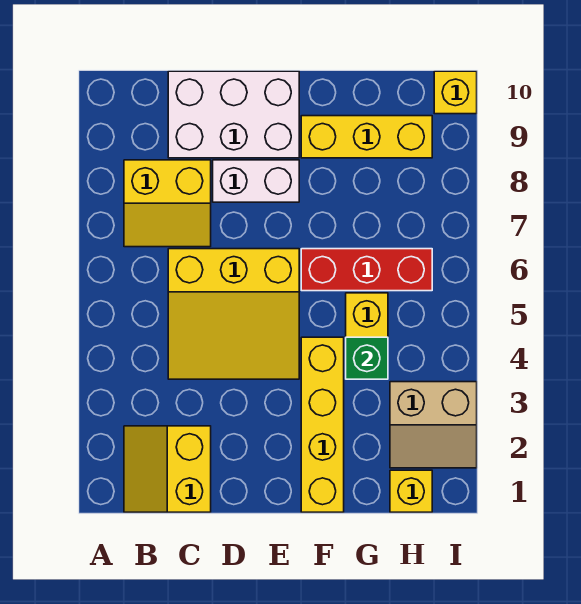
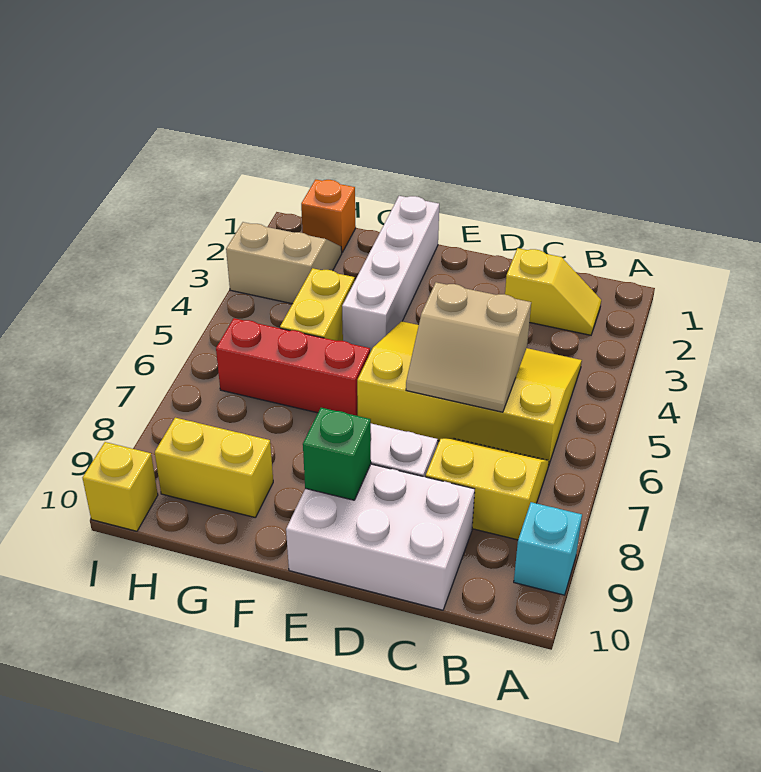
none -> cyan brick A9 level 1
yellow slope B1:C2 level 1 top C -> yellow slope B2:C2 level 1 top C
yellow slope C4:E6 level 1 top 6 -> yellow slope B4:E6 level 1 top 6
none -> tan slope C5:D6 level 2 top 5
yellow brick F1:F4 level 1 -> white brick F1:F4 level 1
yellow brick F9:H9 level 1 -> yellow brick G9:H9 level 1
green brick G4 level 2 -> green brick E9 level 2
yellow brick H1 level 1 -> orange brick H1 level 1

